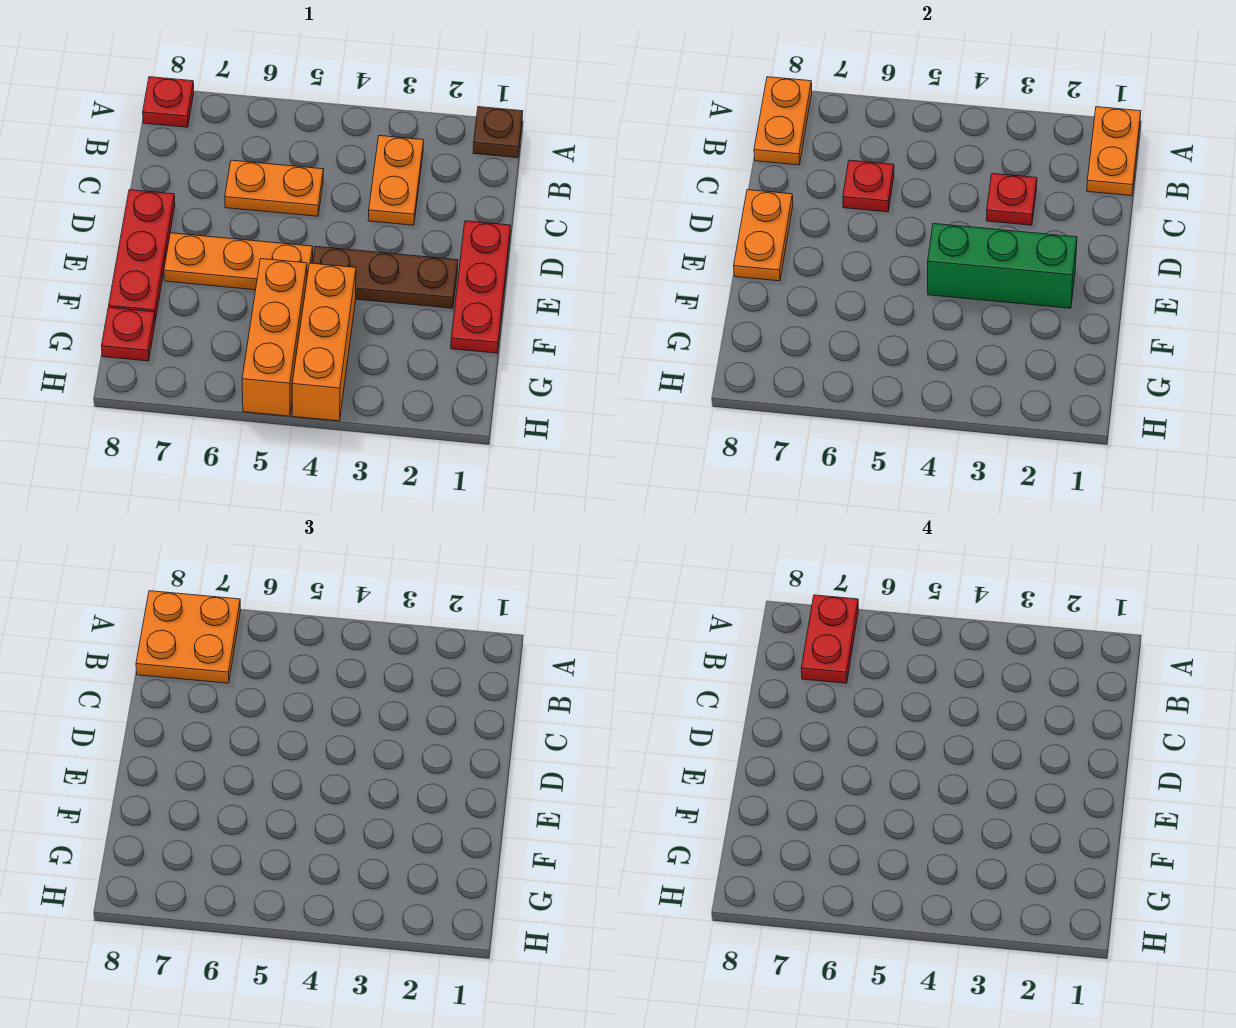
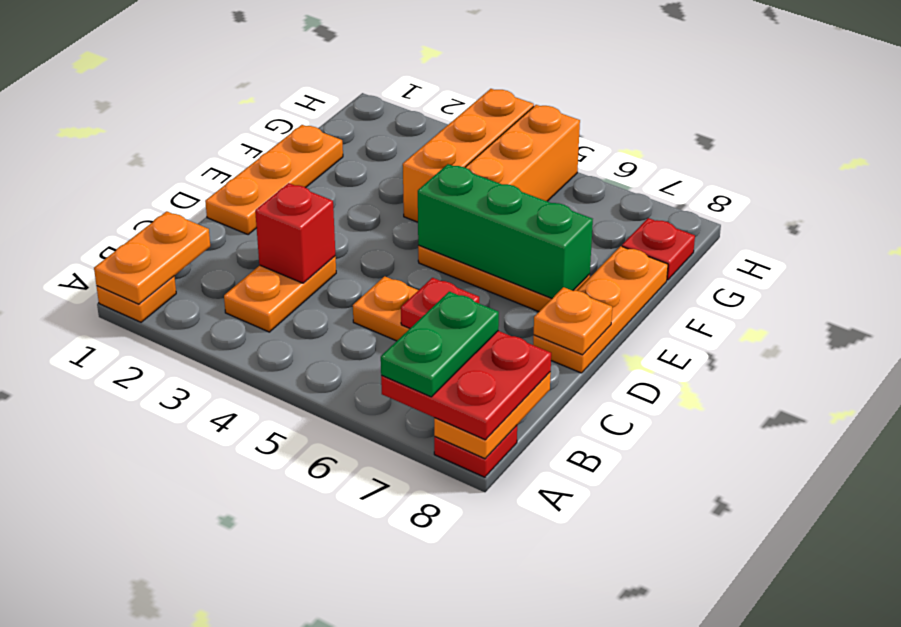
brown plate A1 level 1 -> orange plate A1 level 1
orange plate A7:B8 level 3 -> red plate A7:B8 level 3
red plate A7:B7 level 4 -> green plate A7:B7 level 4
red plate C3 level 2 -> red brick C3 level 2
red plate D1:F1 level 1 -> orange plate D1:F1 level 1
red plate D8:F8 level 1 -> orange plate D8:F8 level 1
orange plate D8:E8 level 2 -> orange plate D8 level 2
brown plate E2:E4 level 1 -> none
green brick E2:E4 level 2 -> green brick E5:E7 level 2

